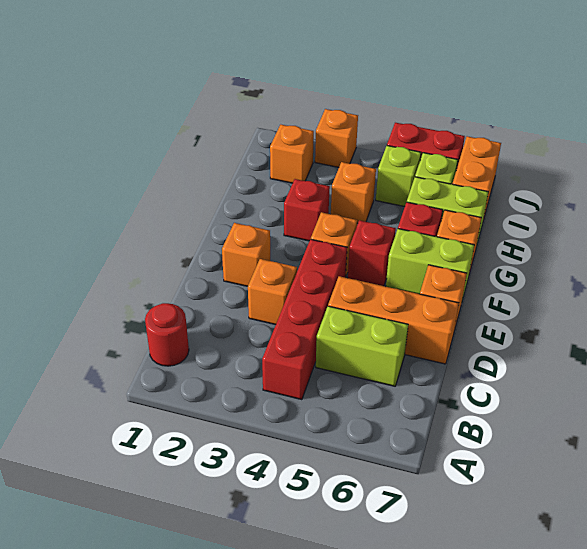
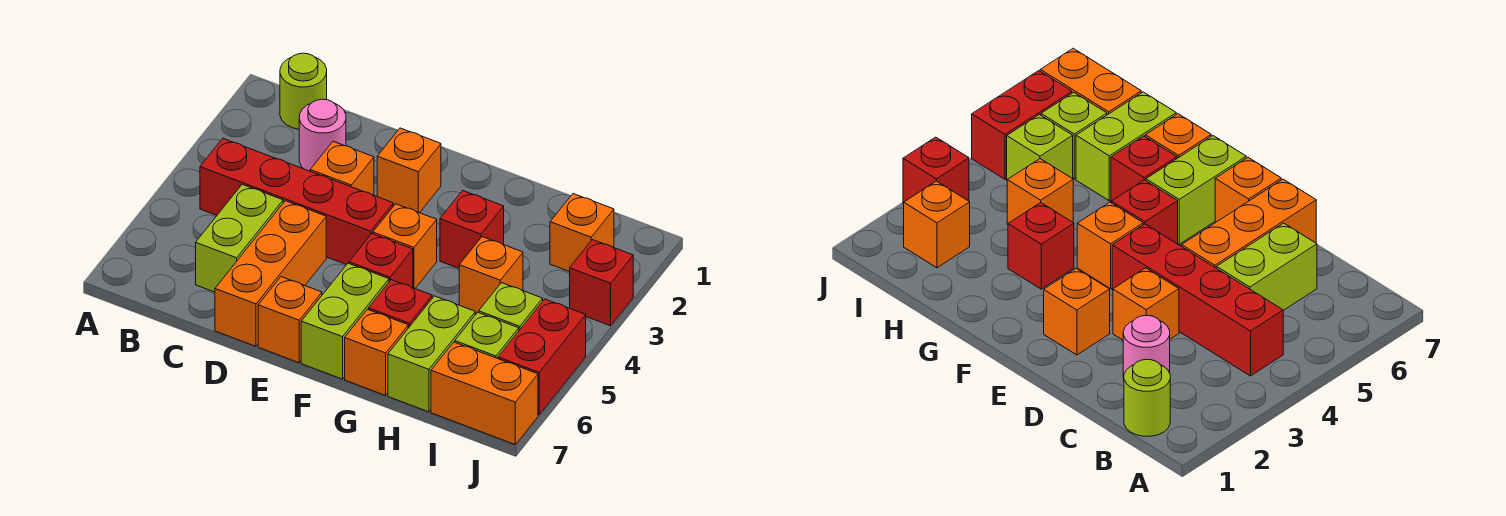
red round brick B1 level 1 -> lime round brick B1 level 1
none -> pink round brick C2 level 1
orange brick J3 level 1 -> red brick J3 level 1

